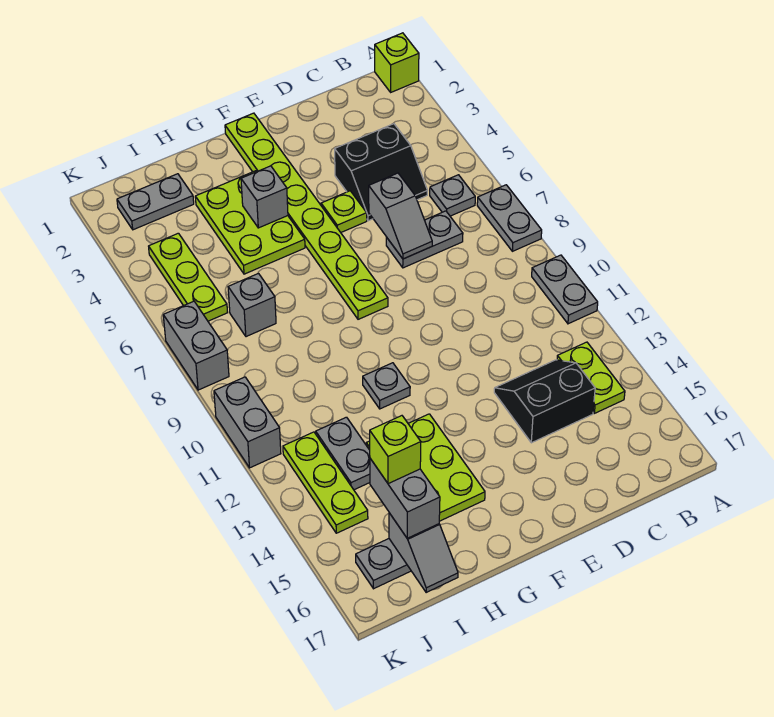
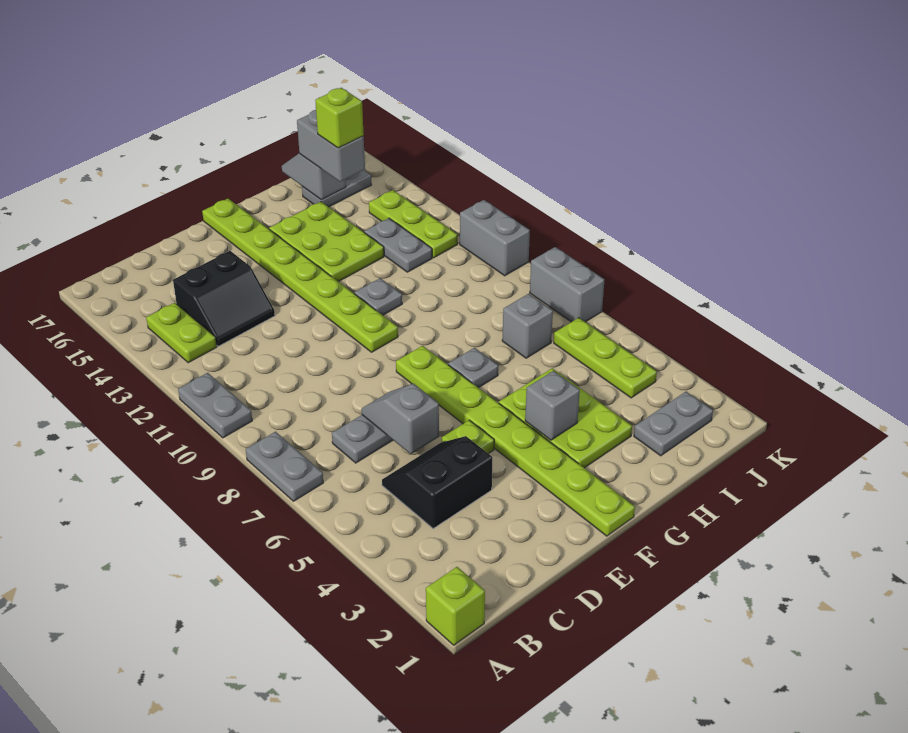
grey plate B6 level 1 -> grey plate G7 level 1
none -> lime plate F10:F17 level 1

